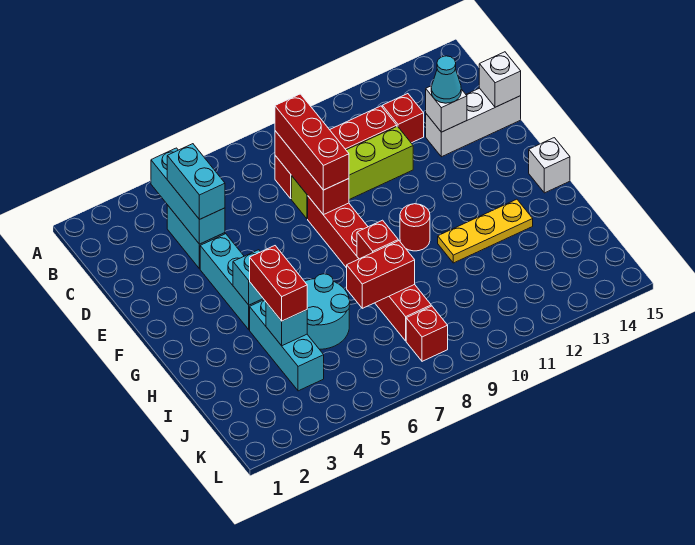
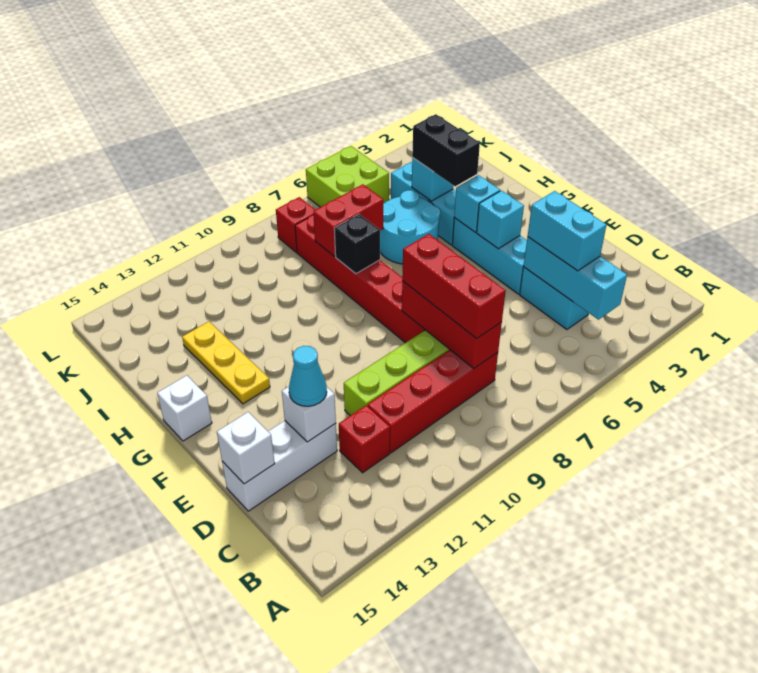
none -> cyan brick F4 level 2
red round brick G10 level 1 -> none
red brick H4:I4 level 3 -> black brick H4:I4 level 3
red brick H8 level 2 -> black brick H8 level 2
yellow plate H11:H13 level 1 -> yellow plate G13:I13 level 1
none -> lime brick K5:L6 level 1

